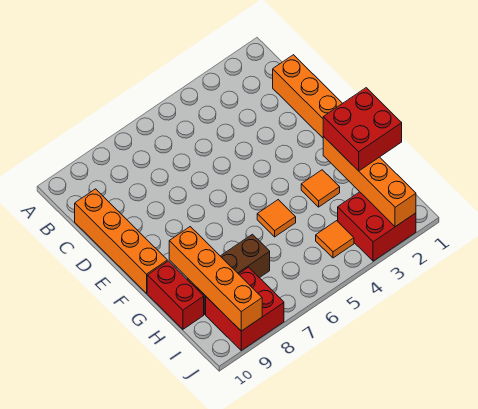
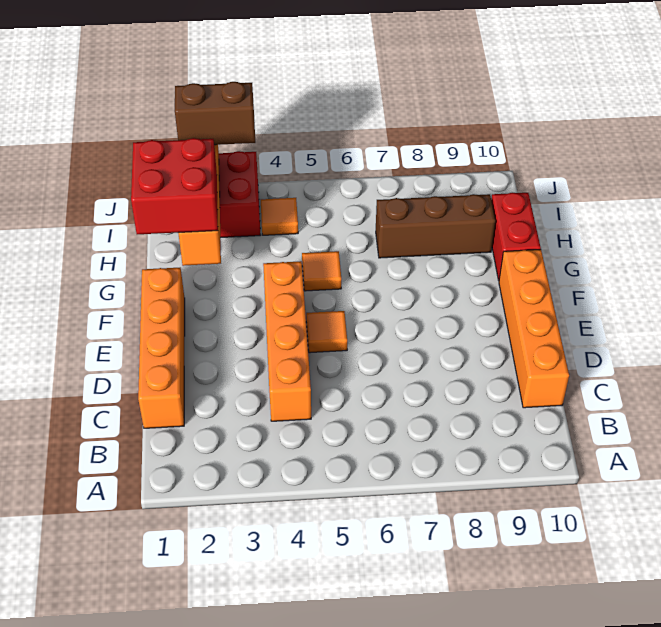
orange tile G3 level 1 -> orange tile E5 level 1
orange brick G9:J9 level 2 -> orange brick C4:F4 level 1
red brick I8:J9 level 1 -> none
none -> brown brick J2:J3 level 3

